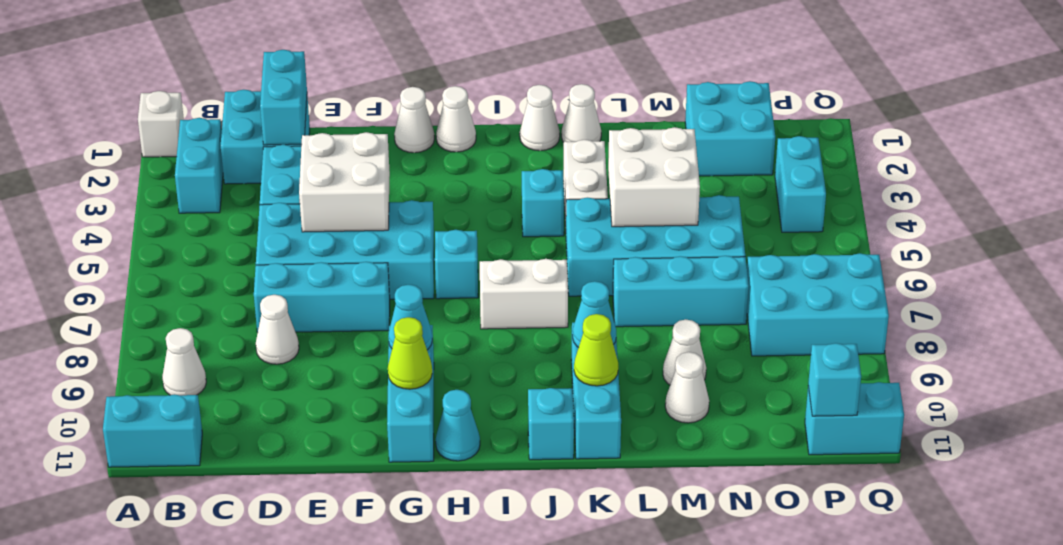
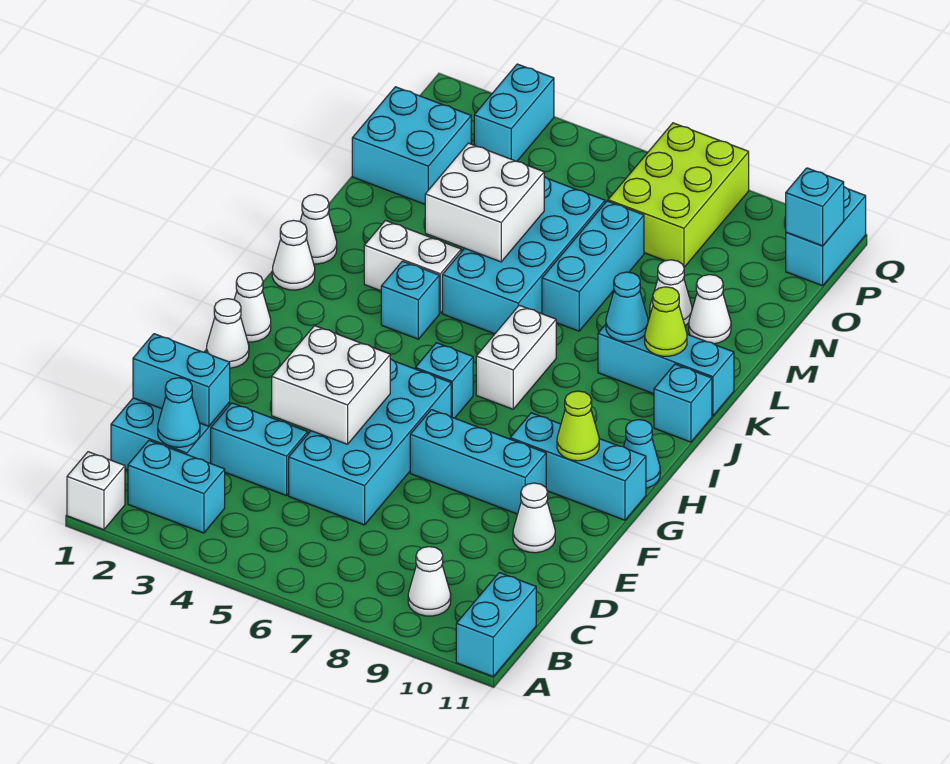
cyan brick D7:F7 level 1 -> cyan brick F7:F9 level 1
white cone D8 level 1 -> white cone E10 level 1
cyan cone G9 level 2 -> cyan cone C2 level 2
cyan brick O7:Q8 level 1 -> lime brick O7:Q8 level 1
cyan brick P3:P4 level 1 -> cyan brick P3:Q3 level 1

